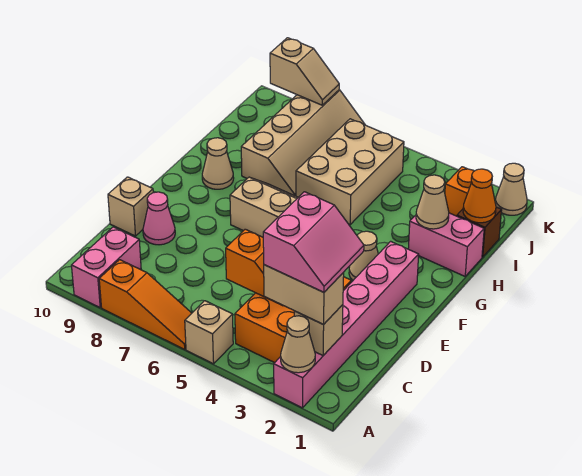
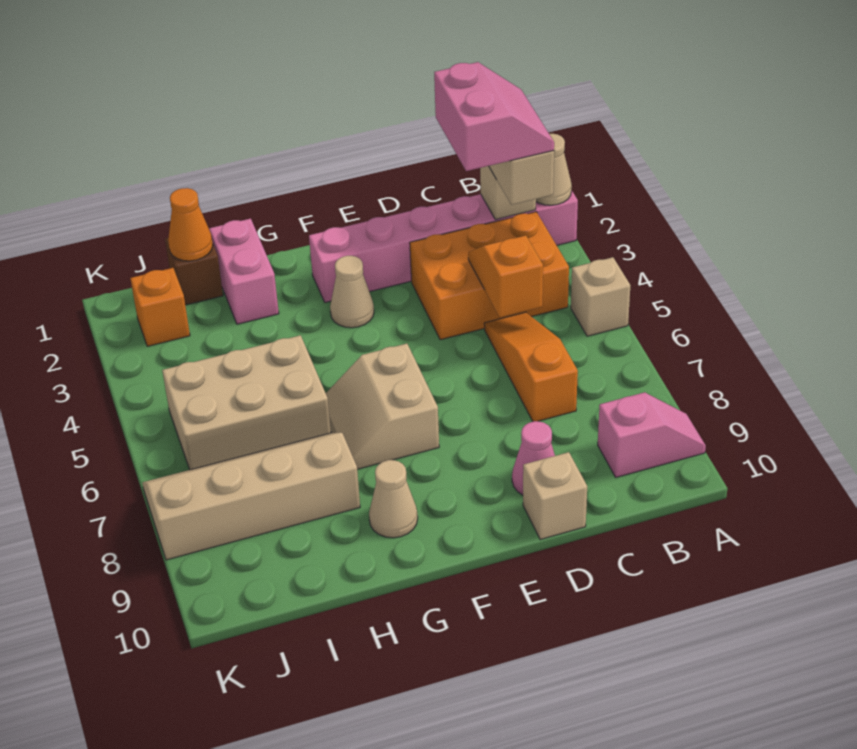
orange slope A6:A8 level 1 top 8 -> orange slope C5:C7 level 1 top 7
pink brick A9:B9 level 1 -> pink slope A9:B9 level 1 top B
pink slope B2:C3 level 4 top 3 -> pink slope B2:C3 level 4 top C
tan cone H2 level 2 -> none
tan cone K1 level 1 -> none
tan slope K8:K9 level 2 top 9 -> none

